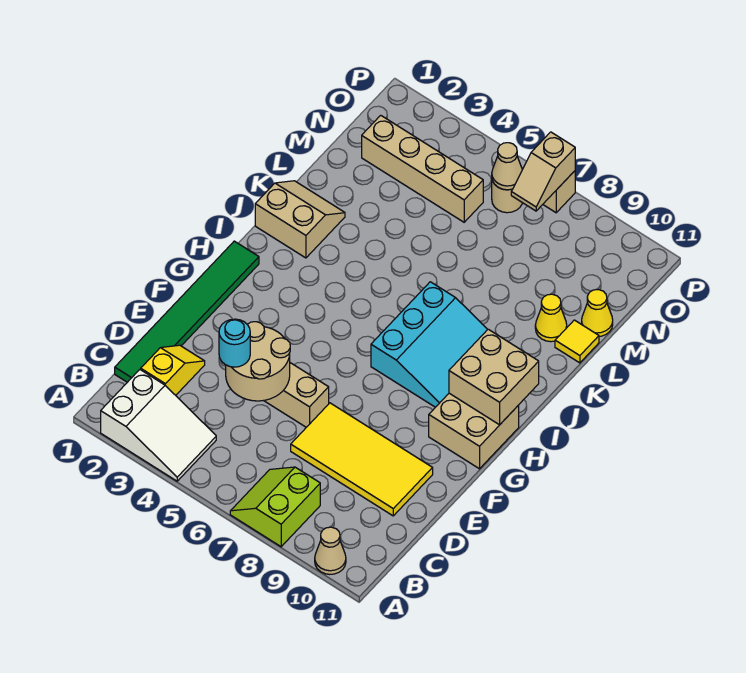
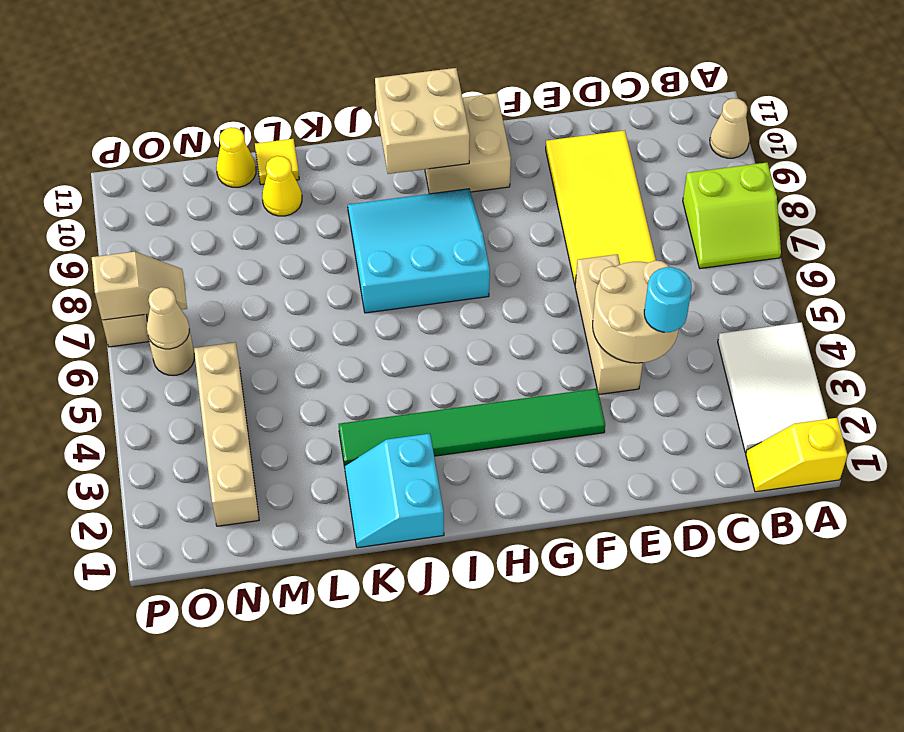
white slope A2:B4 level 1 top 2 -> white tile A2:B4 level 1
green tile C1:H1 level 1 -> green tile F3:K3 level 1
yellow slope C2:D2 level 1 top C -> yellow slope A1:B1 level 1 top A
tan slope J1:K2 level 1 top J -> cyan slope J1:K2 level 1 top J

